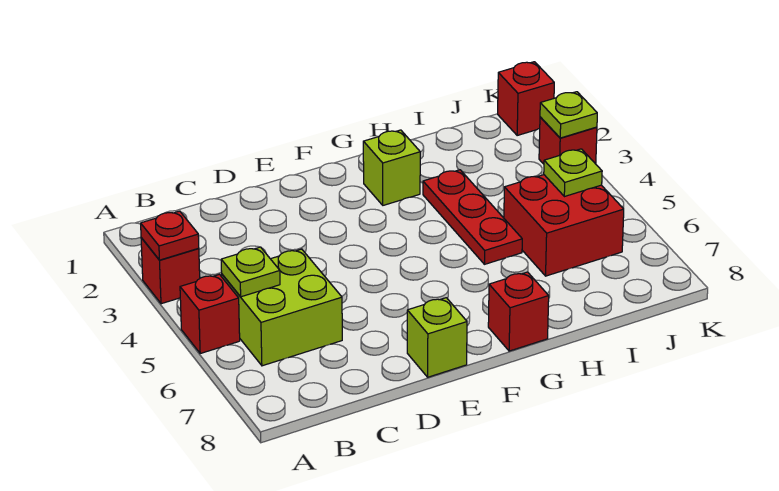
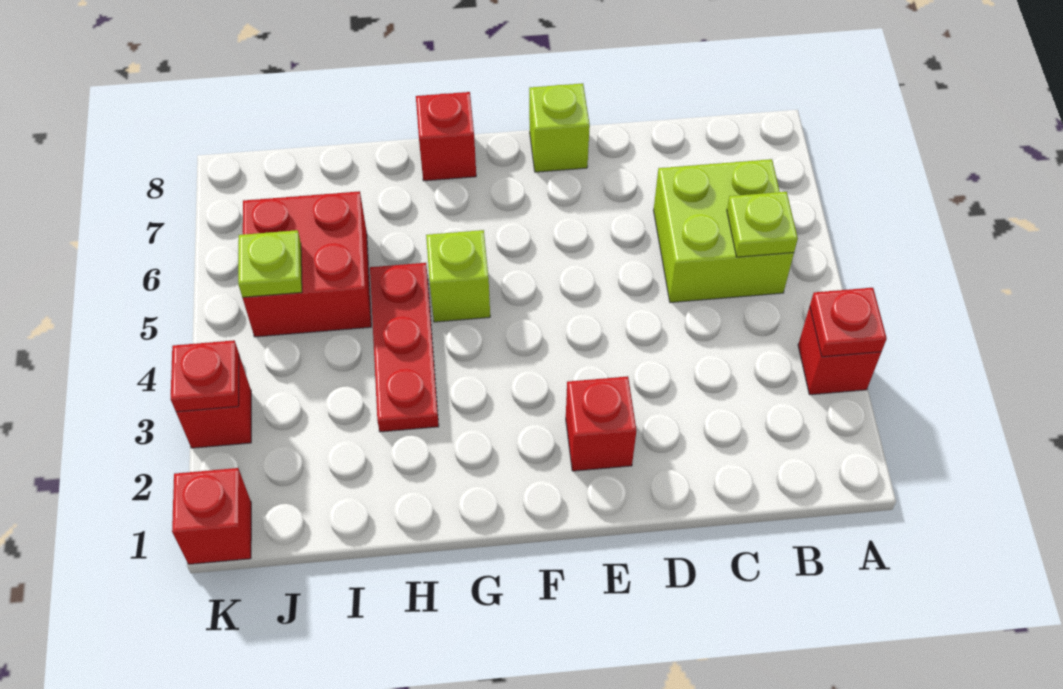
red brick A5 level 1 -> red brick E2 level 1
lime brick G2 level 1 -> lime brick G5 level 1
lime plate K3 level 2 -> red plate K3 level 2

